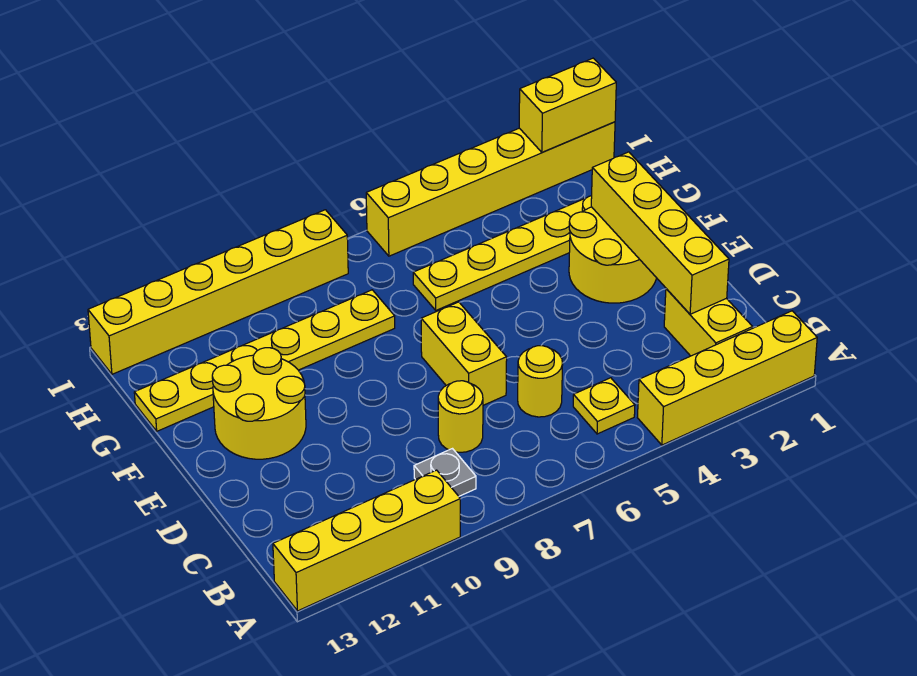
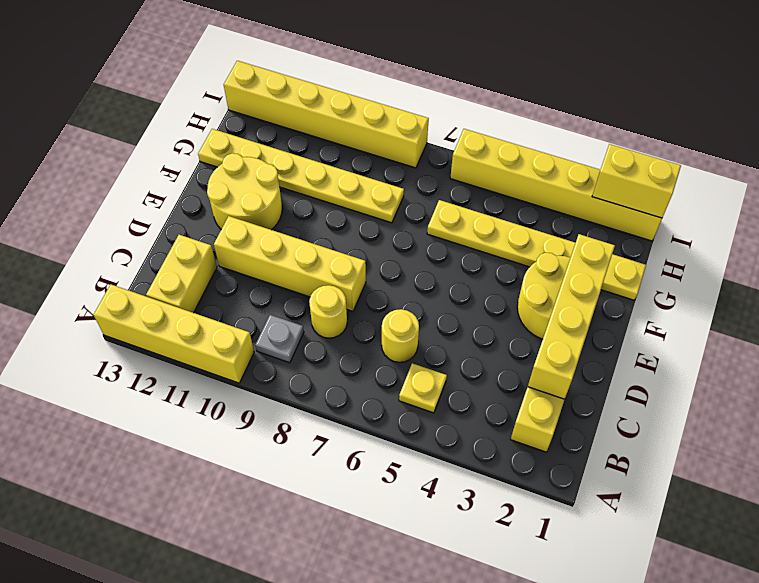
yellow brick A1:A4 level 1 -> yellow brick D8:D11 level 1
yellow brick D7:E7 level 1 -> yellow brick B12:C12 level 1

